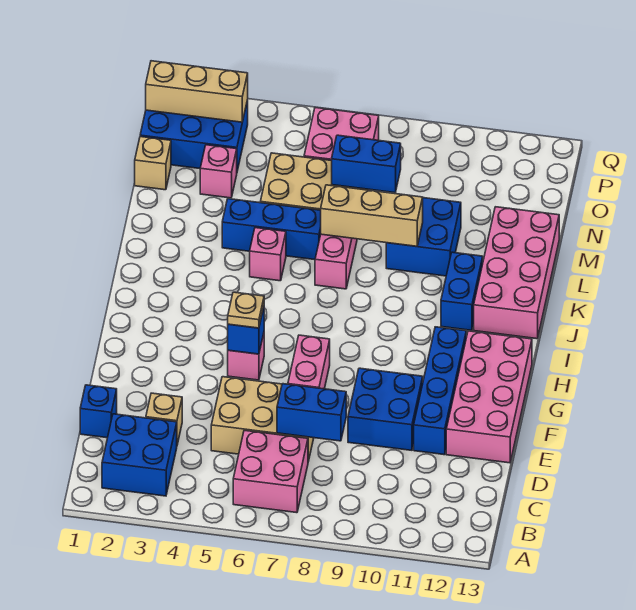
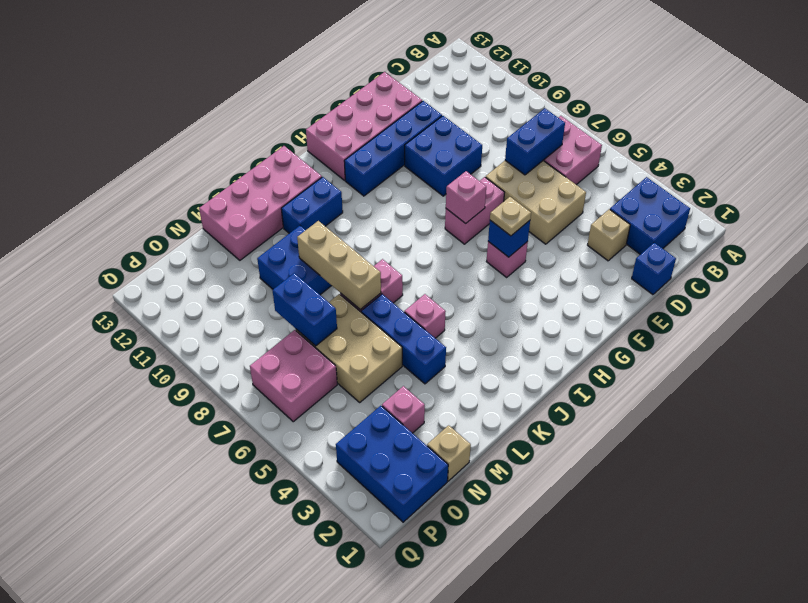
blue brick D7:D8 level 2 -> blue brick C7:D7 level 2
none -> pink brick G7 level 2
tan brick P1:P3 level 2 -> none

